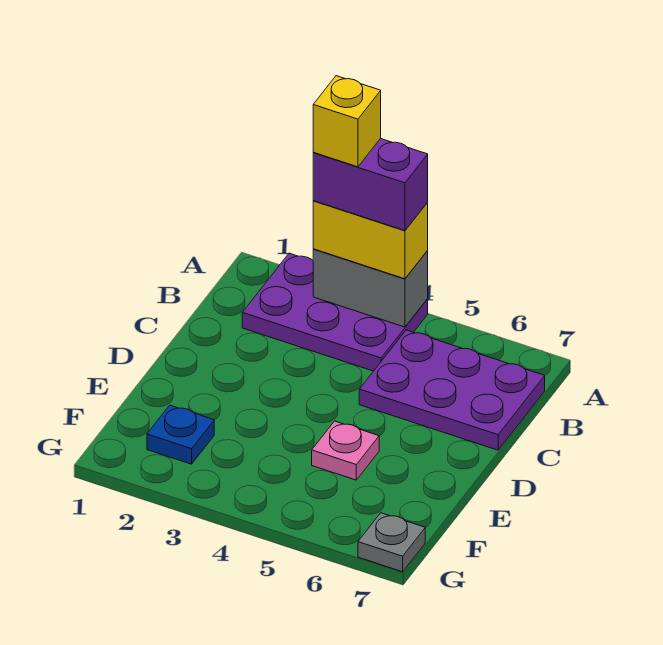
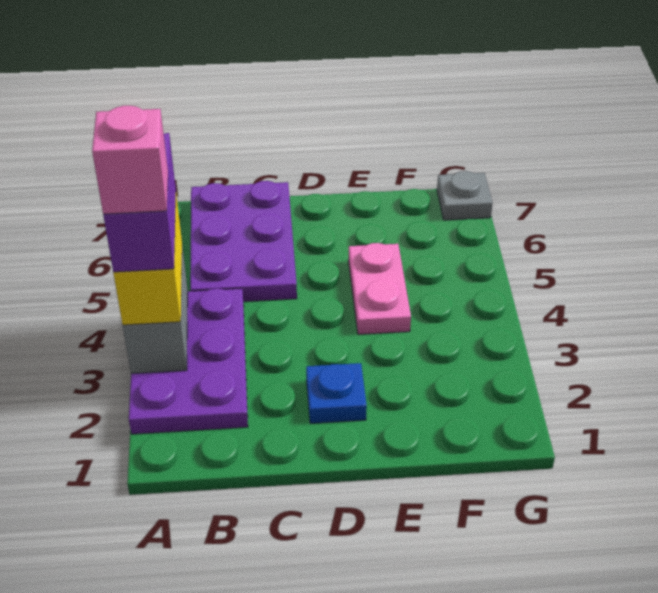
yellow brick A3 level 5 -> pink brick A3 level 5
pink plate E5 level 1 -> pink plate E4:E5 level 1
blue plate F2 level 1 -> blue plate D2 level 1

